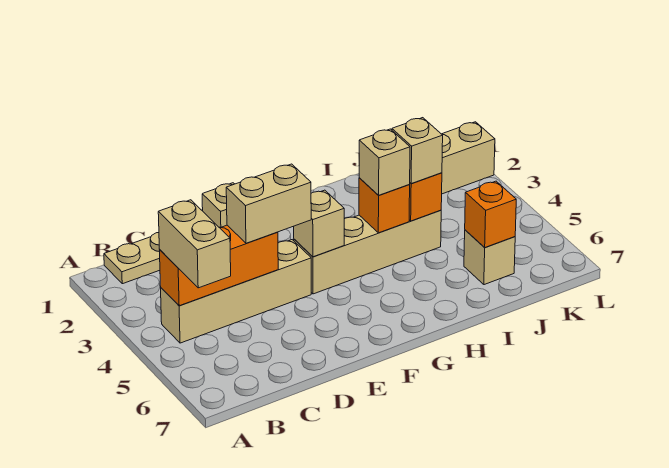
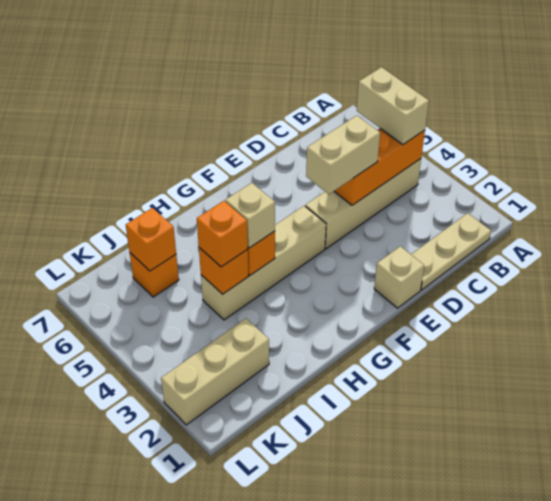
tan brick F4 level 2 -> none
tan brick I4 level 3 -> orange brick I4 level 3
tan brick J6 level 1 -> orange brick J6 level 1

